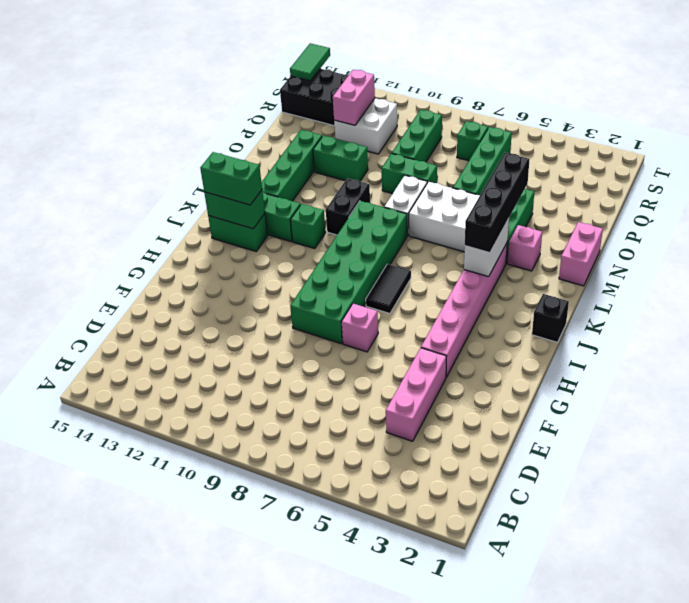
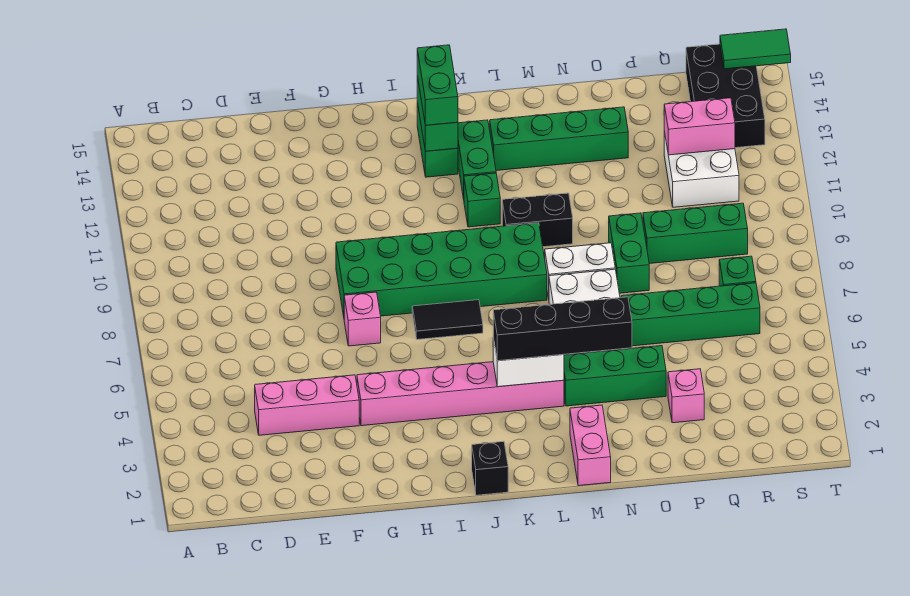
pink brick M1:N1 level 1 -> pink brick M1:M2 level 1
pink brick M3 level 1 -> pink brick P3 level 1
green brick O11:O12 level 1 -> none

